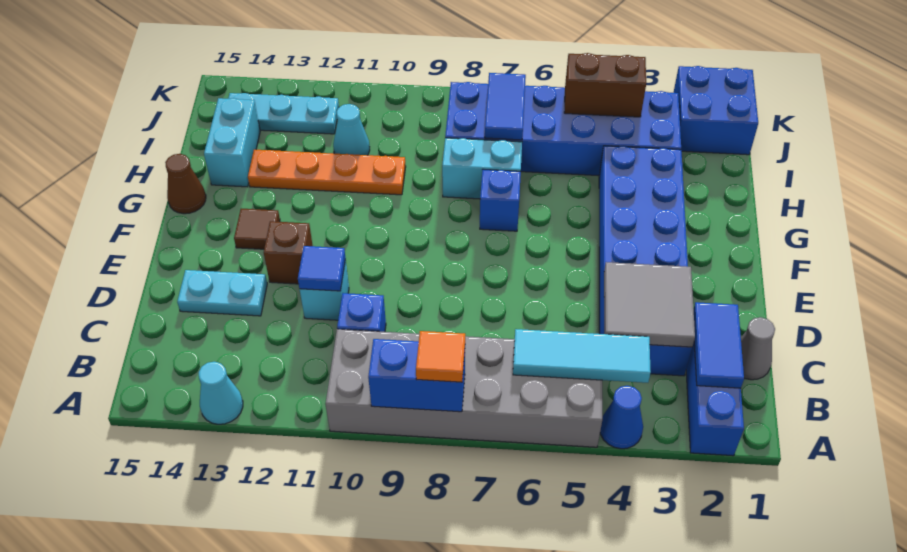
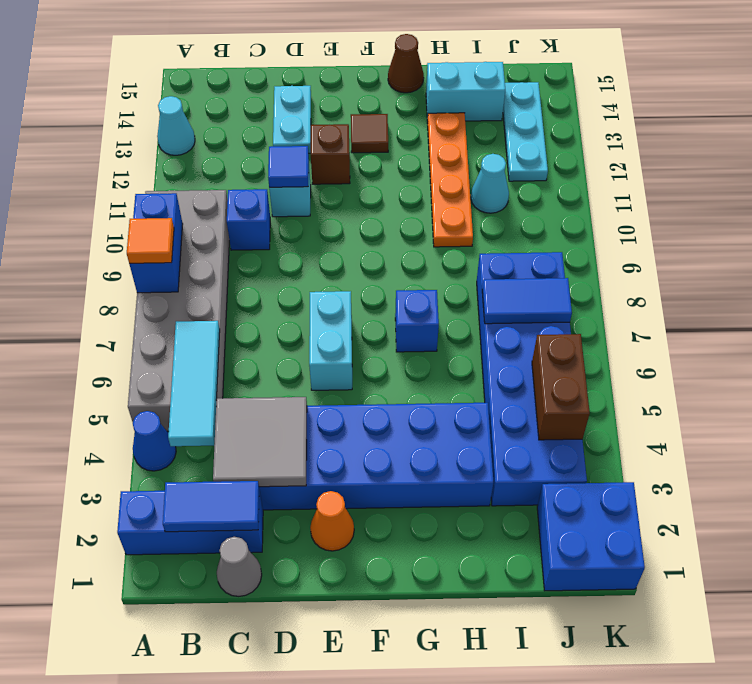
none -> orange cone E2 level 1
cyan brick H7:H8 level 1 -> cyan brick E6:E7 level 1

